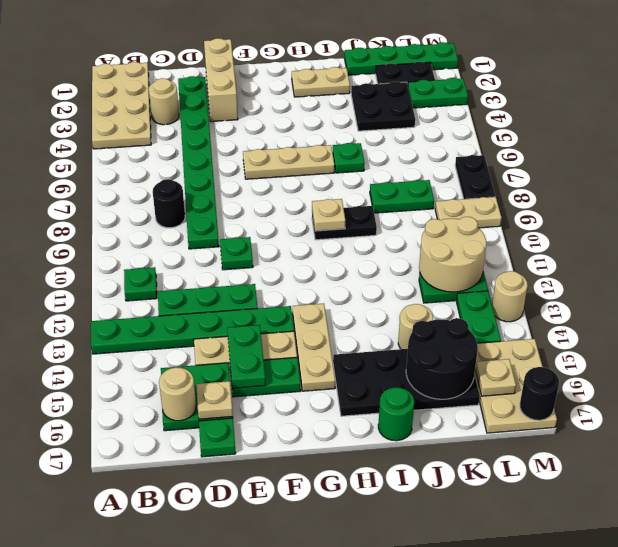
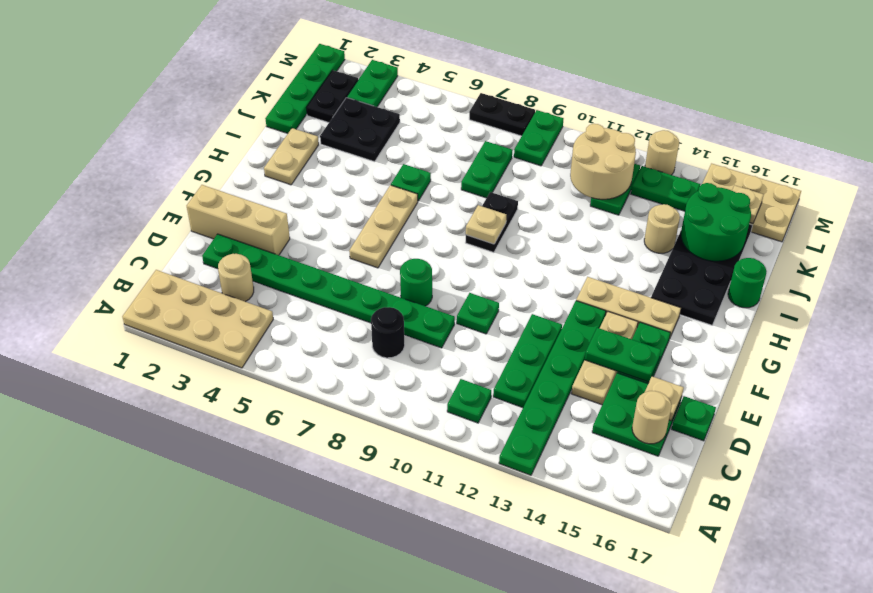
none -> green round brick E8 level 1
black round brick J15:K16 level 2 -> green round brick J15:K16 level 2
tan plate L9:M9 level 1 -> green plate L9:M9 level 1
black round brick M17 level 2 -> none

